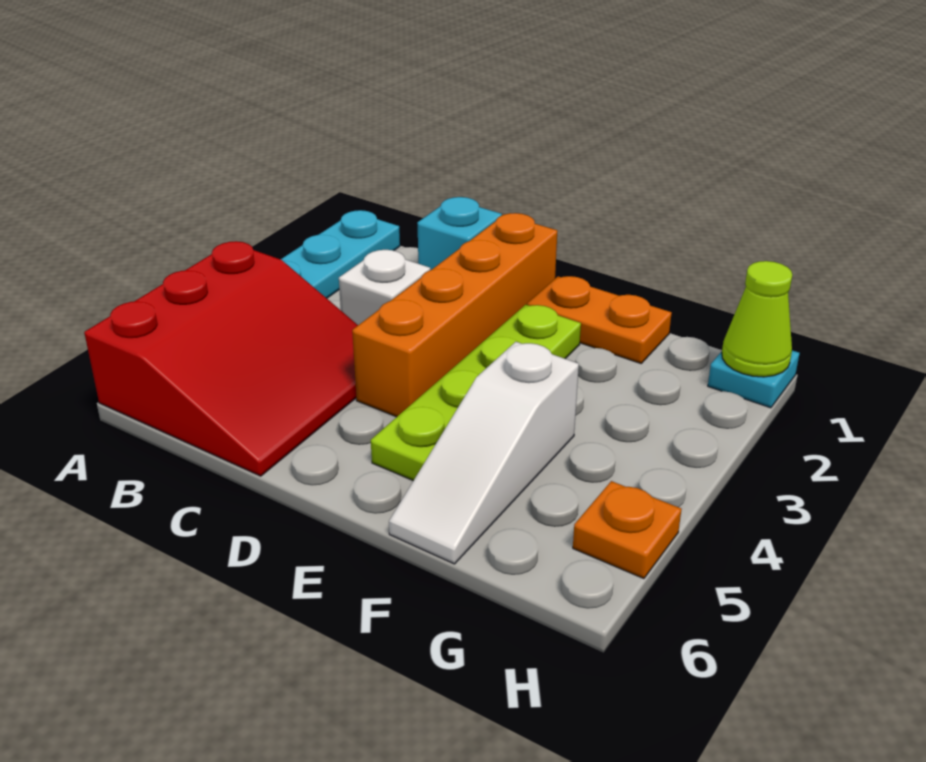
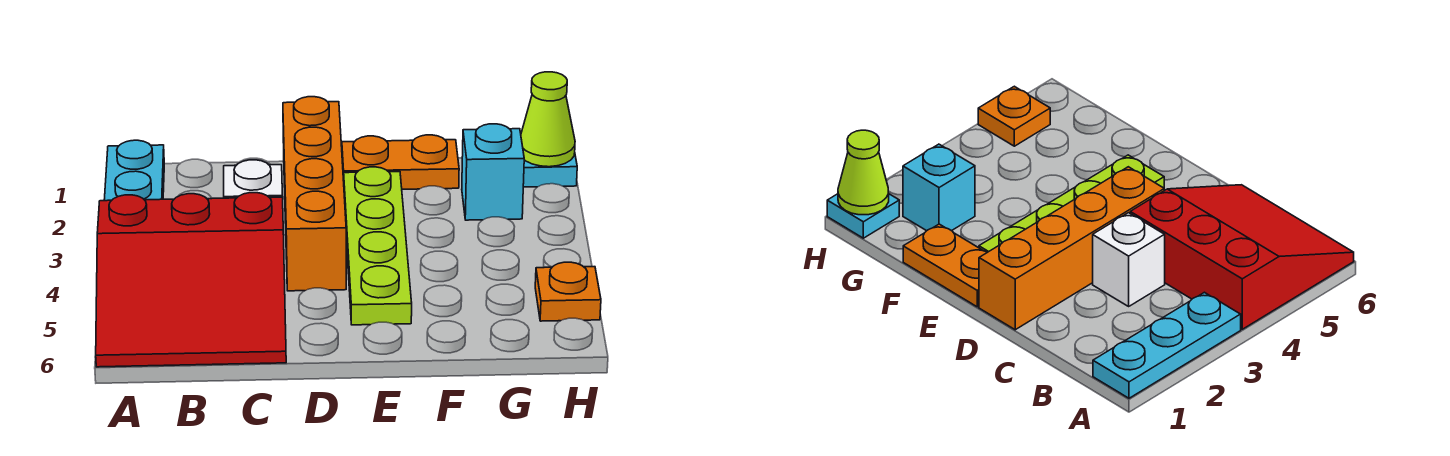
red slope A4:C6 level 1 top A -> red slope A4:C6 level 1 top 4
cyan brick C1 level 1 -> cyan brick G2 level 1
white slope F4:F6 level 1 top 4 -> none

